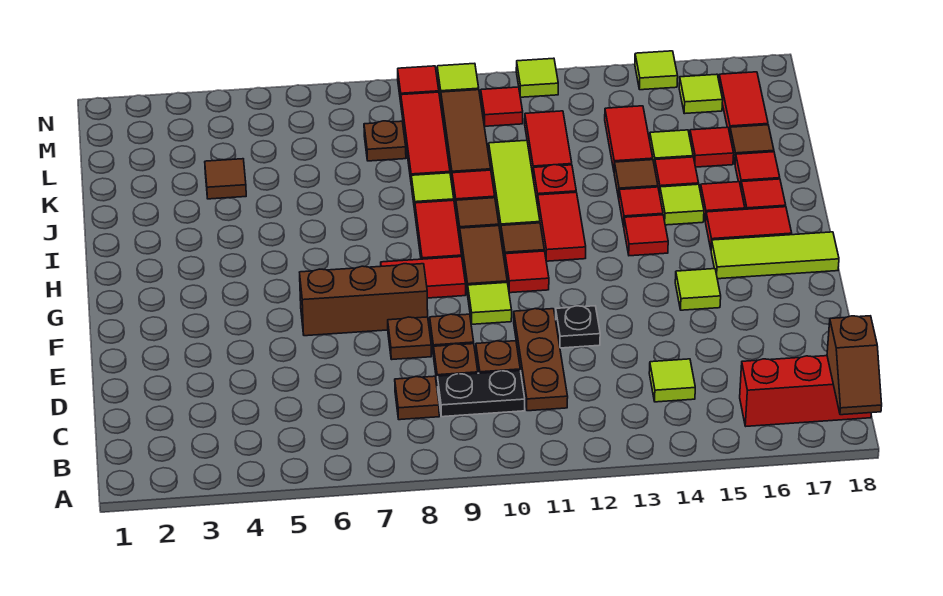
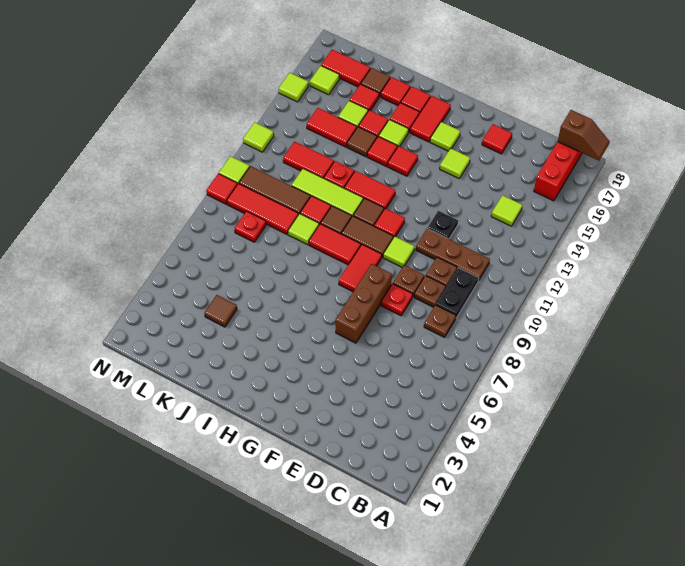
brown plate E8 level 1 -> red plate E8 level 1
lime tile G16:G18 level 1 -> lime tile G16 level 1
brown plate L8 level 1 -> red plate L8 level 1
red tile M11 level 1 -> red tile E17 level 1

